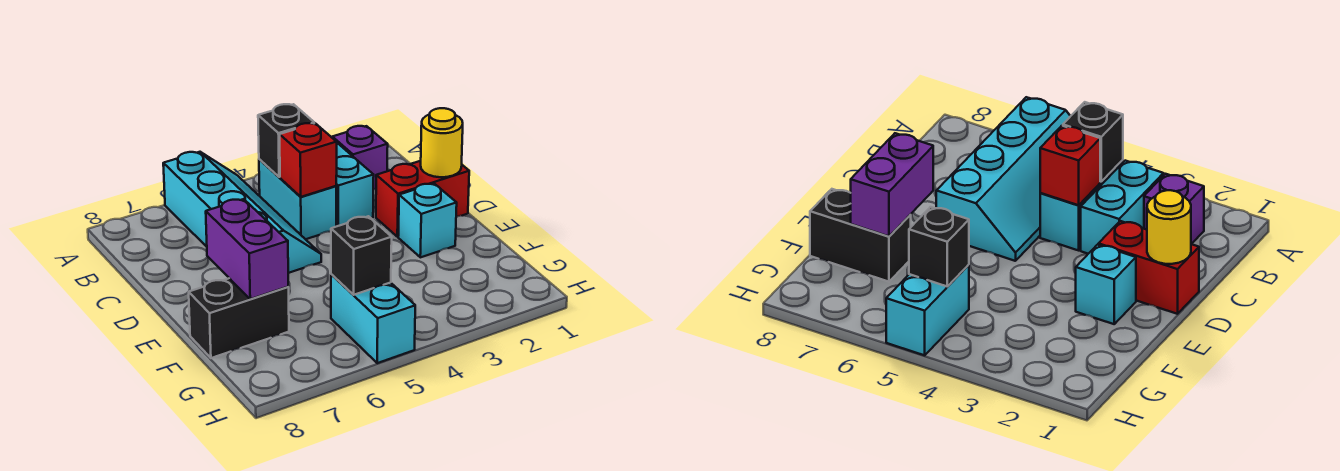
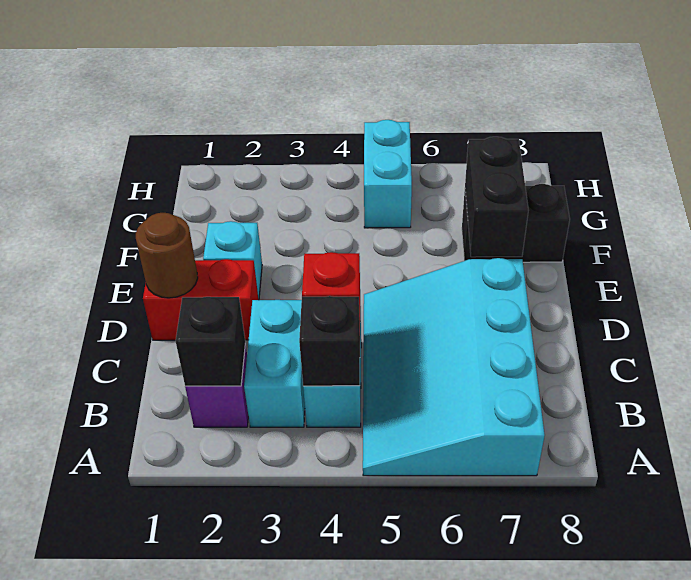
cyan slope A5:D6 level 1 top 6 -> cyan slope A5:D7 level 1 top 7
yellow round brick D1 level 2 -> brown round brick D1 level 2
purple brick E7:F7 level 2 -> black brick E7:F7 level 2
black brick G5 level 2 -> black brick B2 level 2

